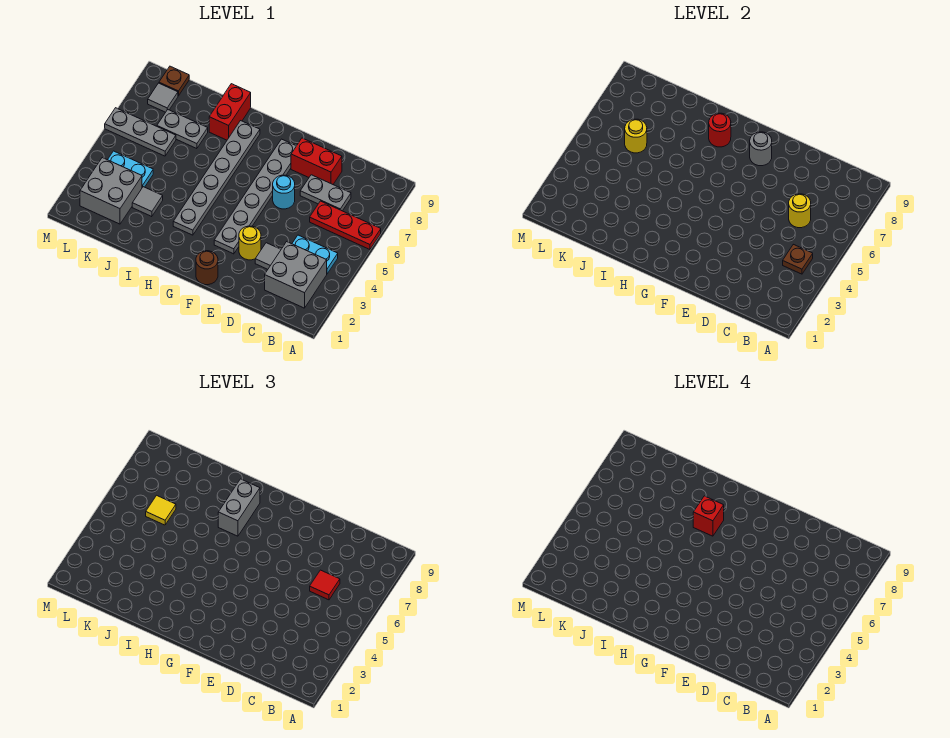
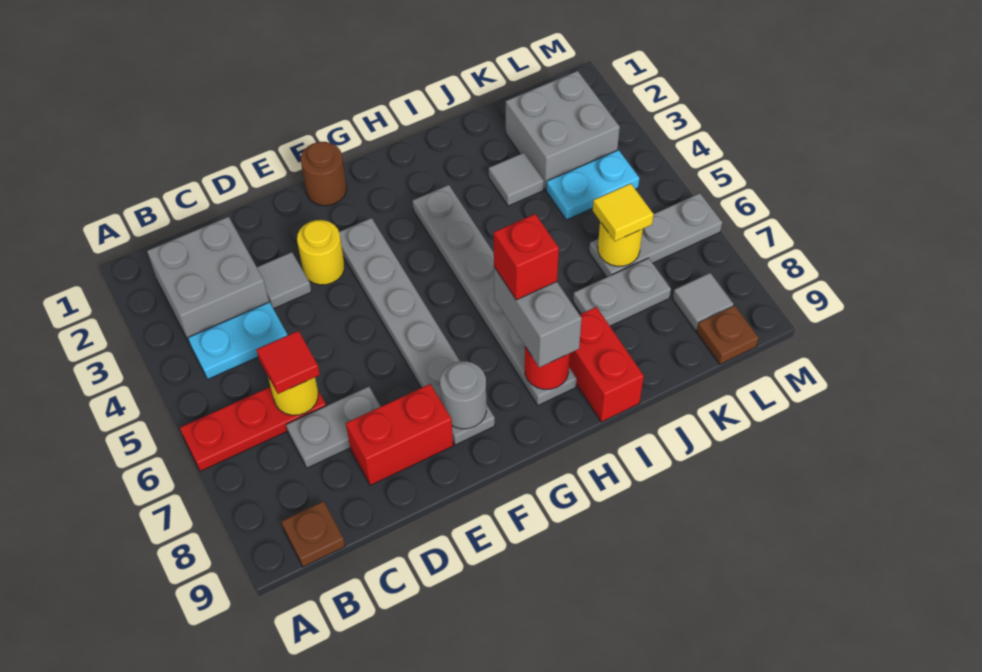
brown plate B4 level 2 -> brown plate B9 level 1
cyan round brick E6 level 1 -> none

